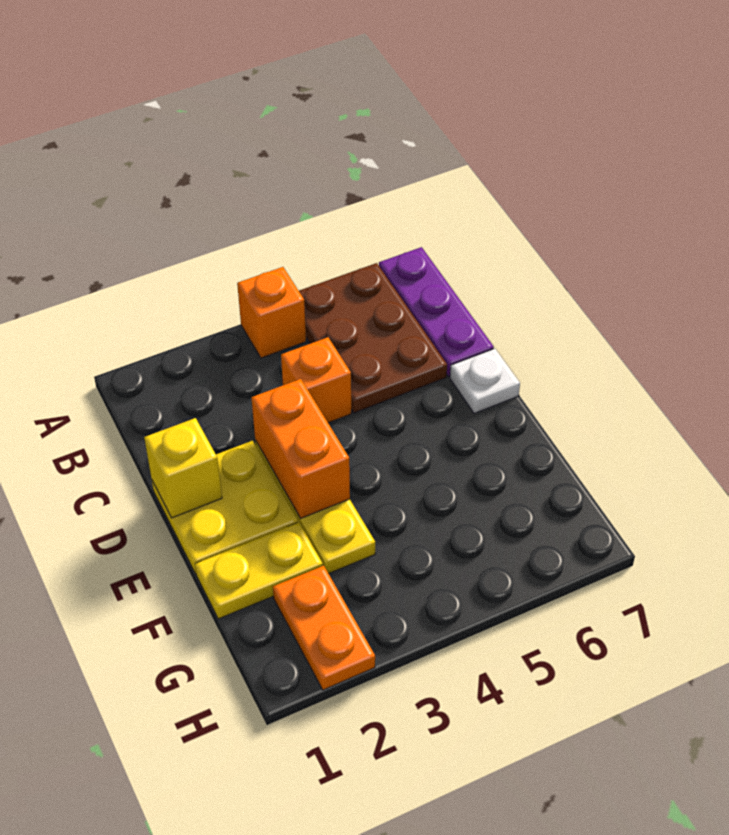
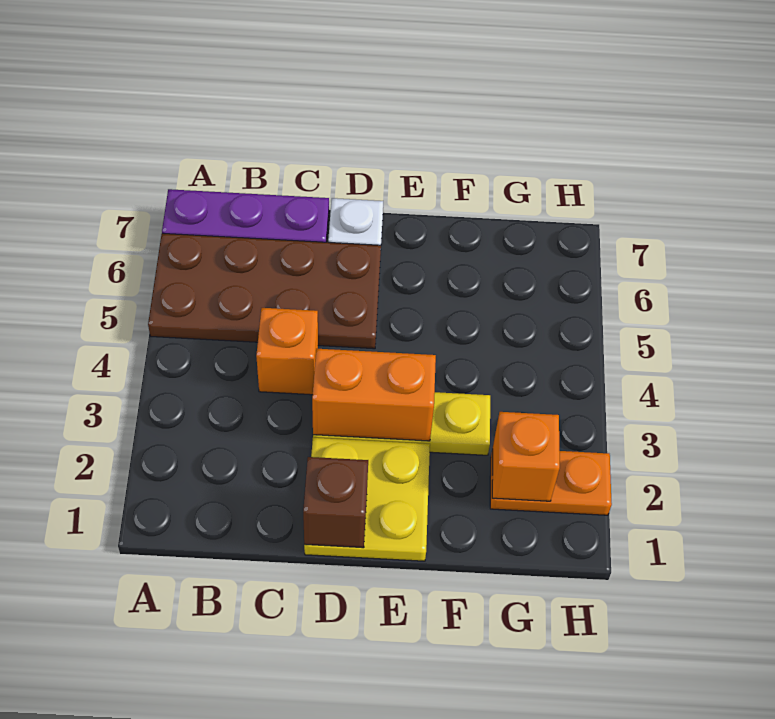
orange brick A4 level 1 -> orange brick G2 level 2
brown plate A5:C6 level 1 -> brown plate A5:D6 level 1
yellow brick D1 level 2 -> brown brick D1 level 2
yellow plate F1:F2 level 1 -> none

